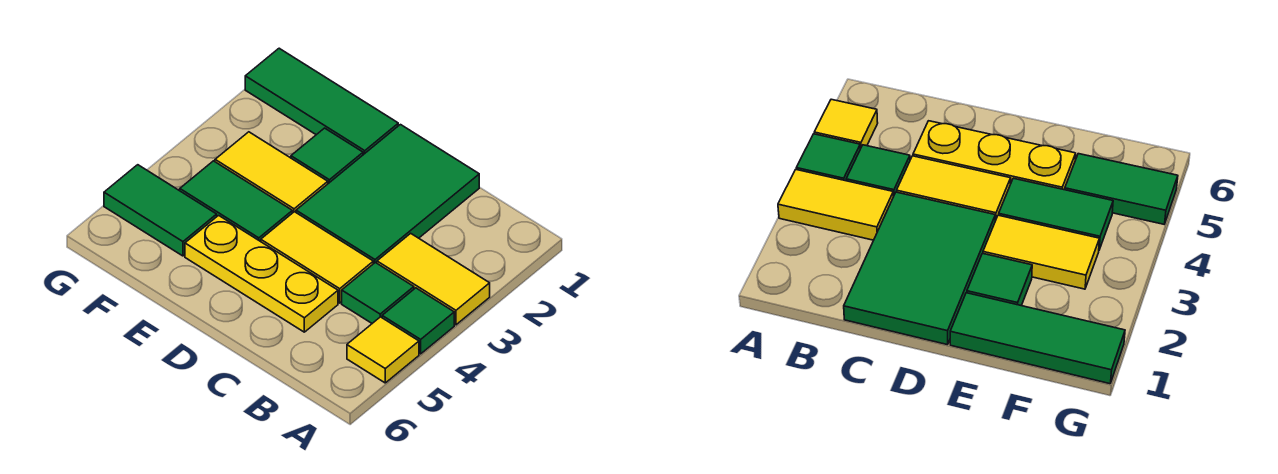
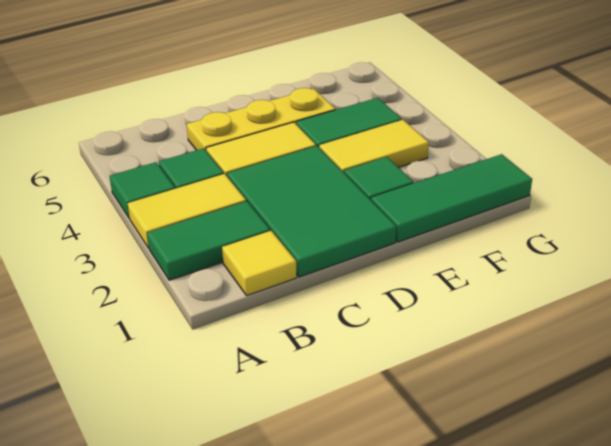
yellow tile A5 level 1 -> yellow tile B1 level 1
green tile F5:G5 level 1 -> green tile A2:B2 level 1

